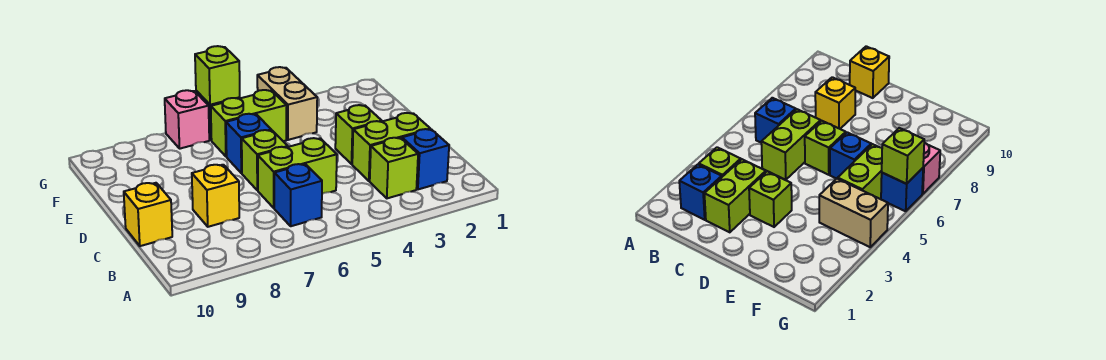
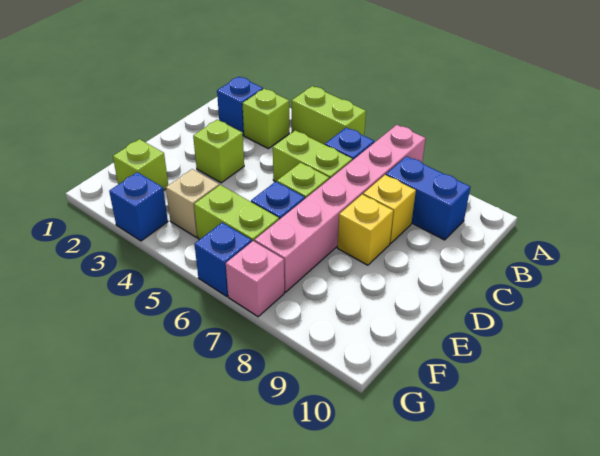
none -> pink brick A7:F7 level 1
none -> blue brick B8:B9 level 1
lime brick C2:C3 level 1 -> lime brick A4:A5 level 1
yellow brick C10 level 1 -> yellow brick D8 level 1
tan brick F4:G4 level 1 -> tan brick F4 level 1
none -> blue brick G3 level 1
lime brick G6 level 2 -> lime brick F2 level 1

